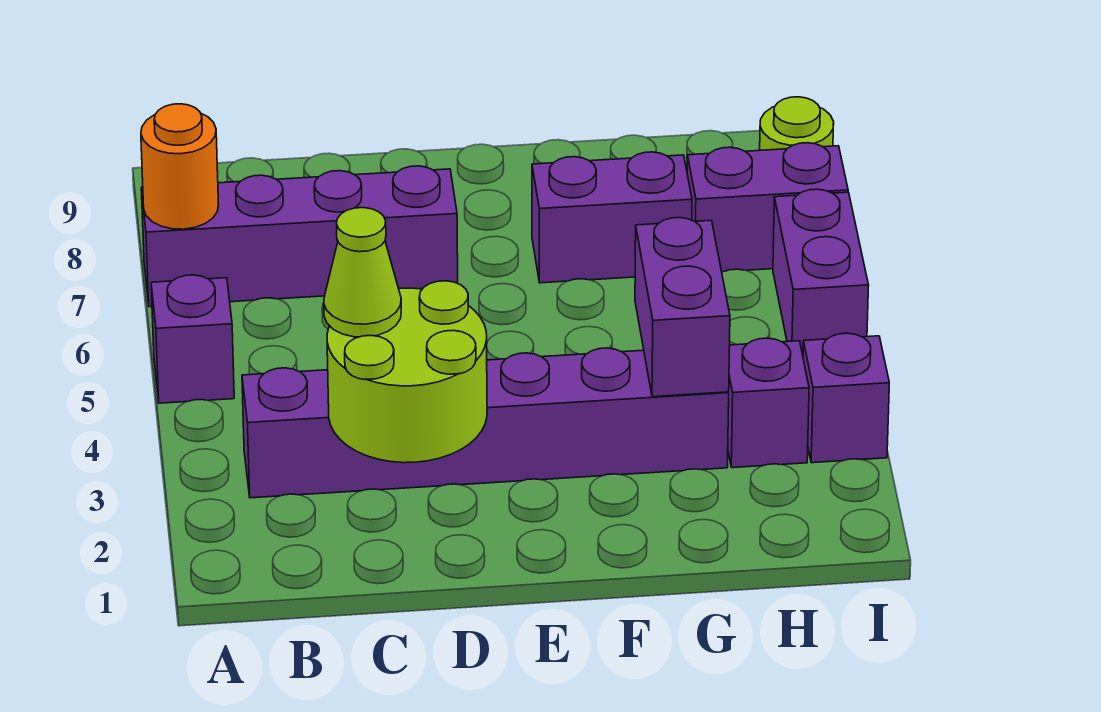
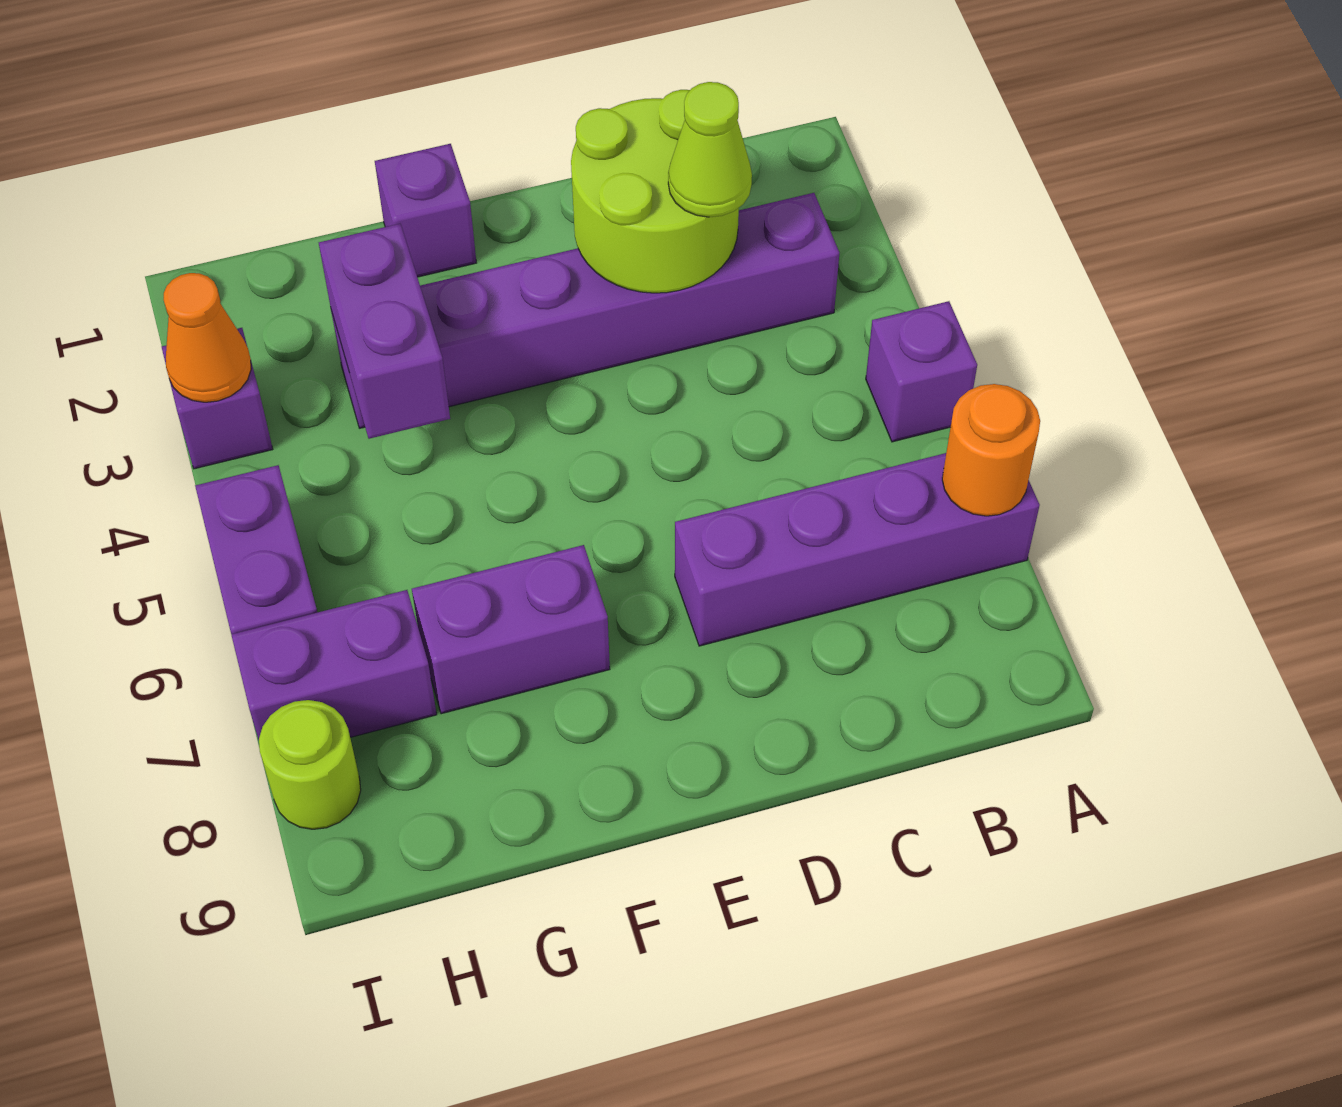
purple brick H3 level 1 -> purple brick F1 level 1
none -> orange cone I3 level 2

